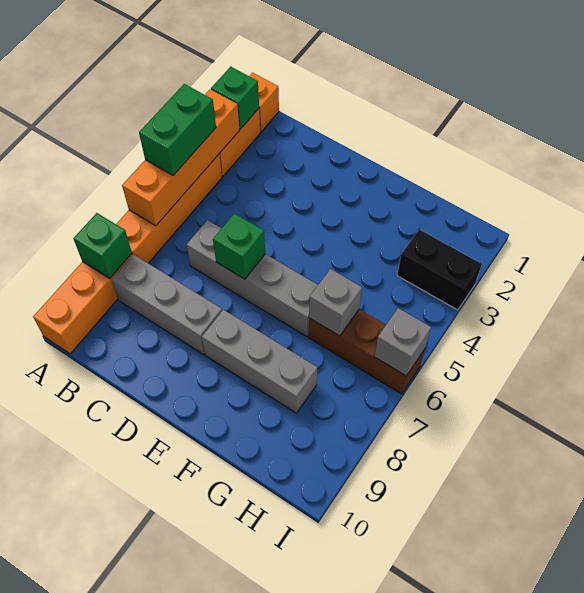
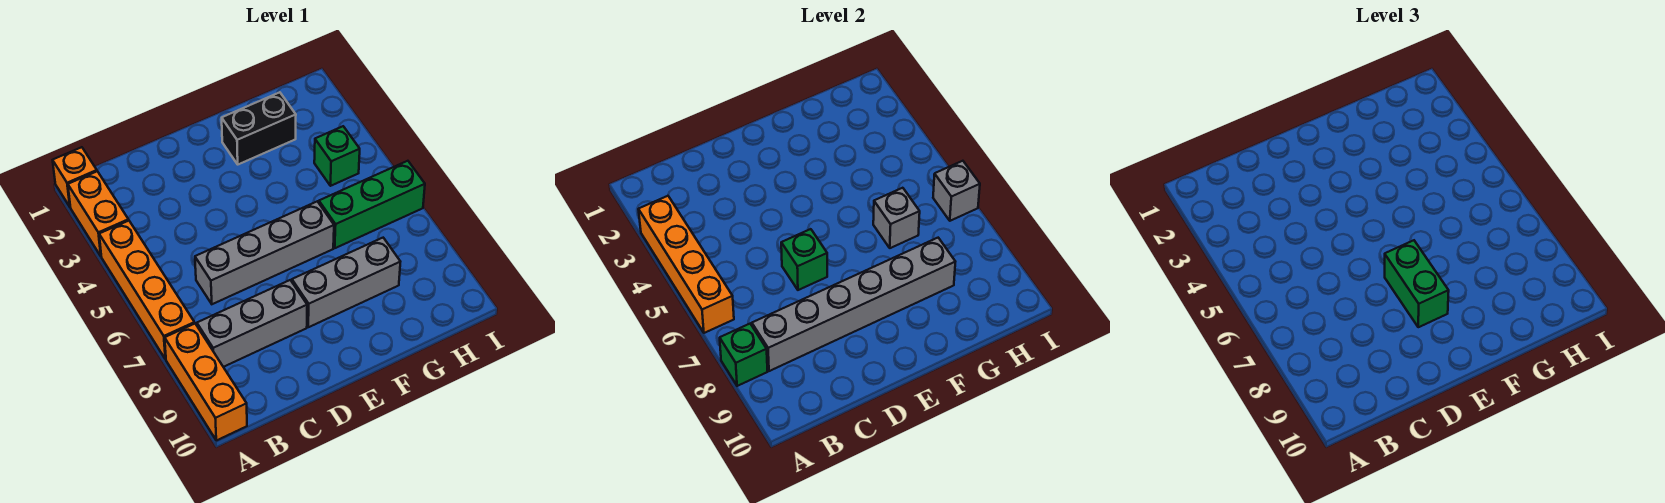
green brick A2 level 2 -> green brick H4 level 1
green brick A4:A5 level 3 -> green brick E7:E8 level 3
none -> grey brick B8:G8 level 2
brown brick G6:I6 level 1 -> green brick G6:I6 level 1
black brick H3:I3 level 1 -> black brick F2:G2 level 1

